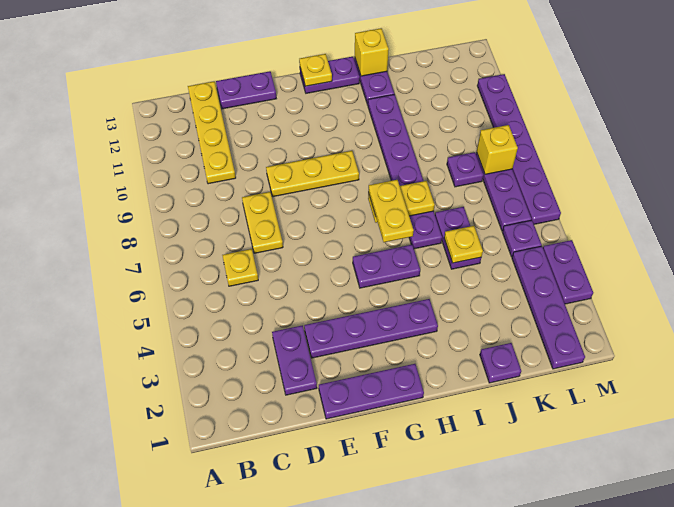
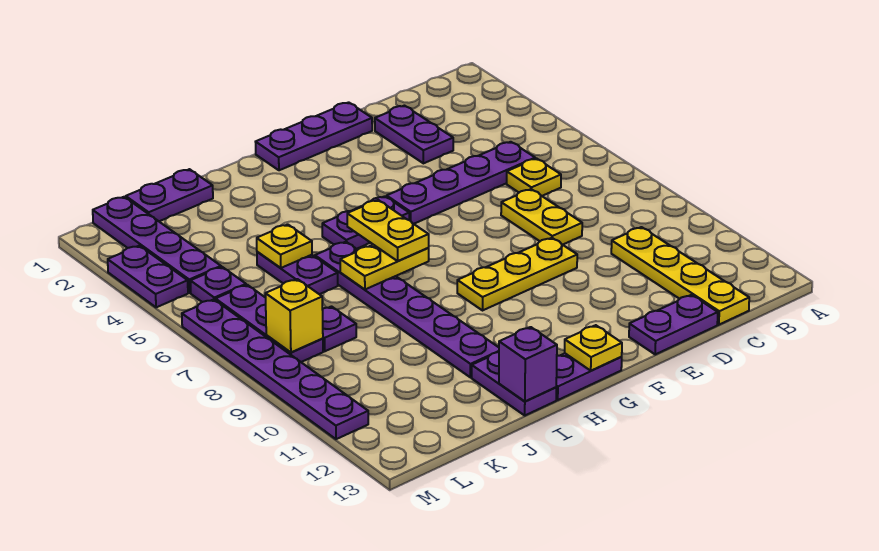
purple plate E3:H3 level 1 -> purple plate C5:F5 level 1
yellow brick I13 level 2 -> purple brick I13 level 2
purple plate J1 level 1 -> purple plate J1:K1 level 1

